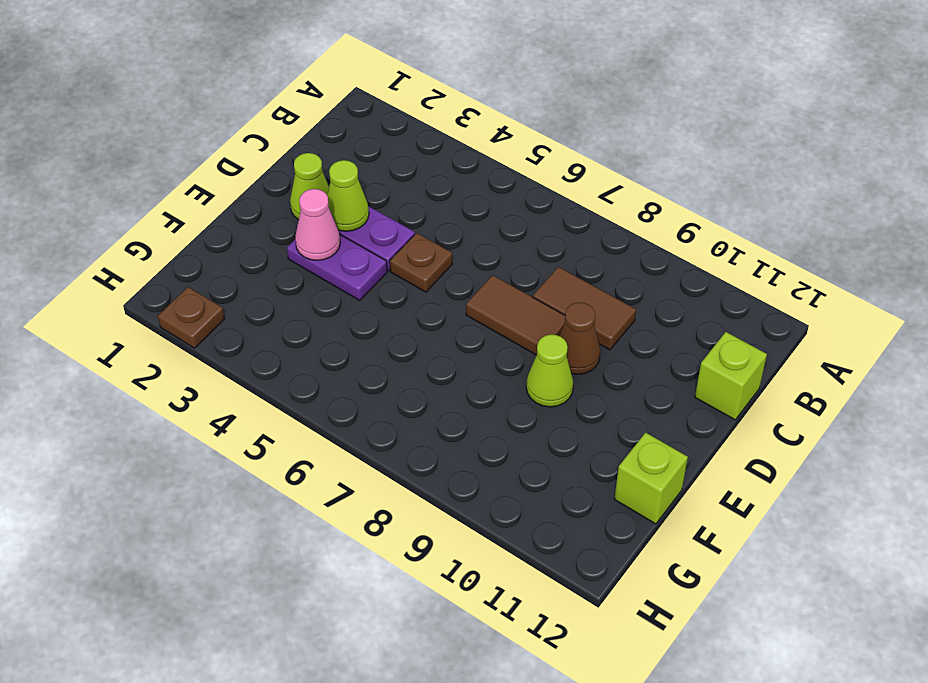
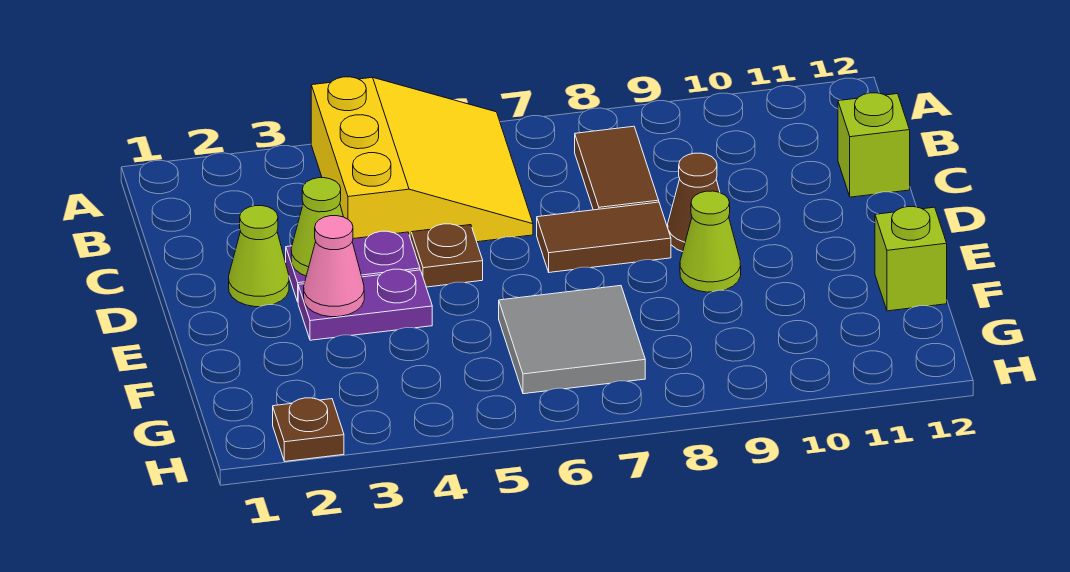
none -> yellow slope A4:C6 level 1 top 4
brown tile C8:C9 level 1 -> brown tile B8:C8 level 1
none -> grey tile F6:G7 level 1

